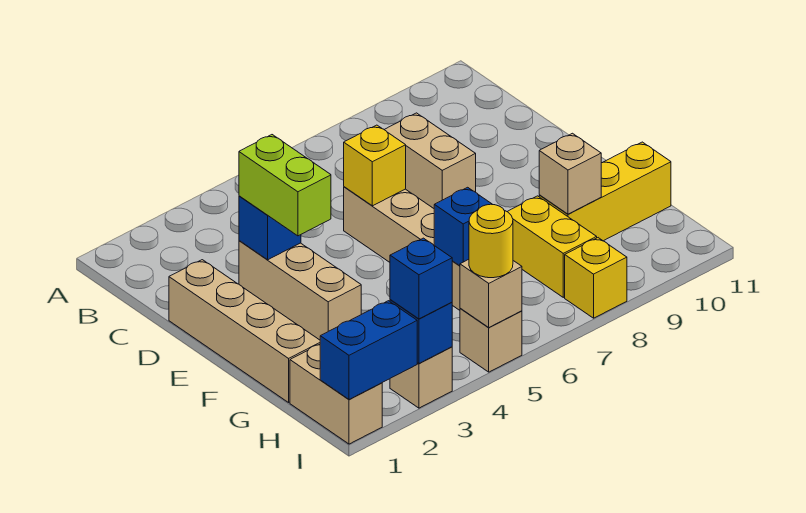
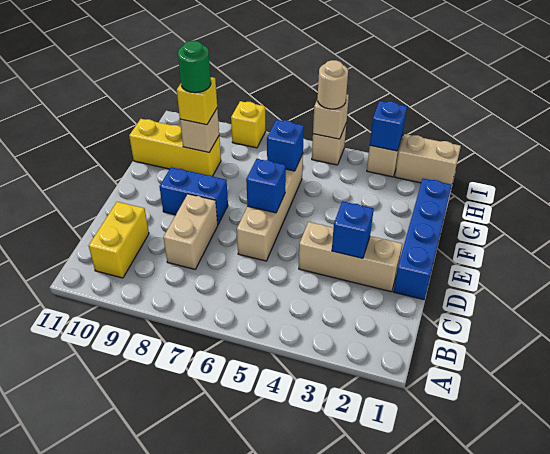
tan brick D1:G1 level 1 -> blue brick D1:G1 level 1
tan brick D3:F3 level 1 -> tan brick D2:D4 level 1
lime brick D3:E3 level 3 -> none
yellow brick D6 level 2 -> yellow brick G9 level 3
yellow brick G8:H8 level 1 -> yellow brick B10:C10 level 1
none -> green round brick G9 level 4
tan brick H1:I1 level 1 -> tan brick I1:I2 level 1
blue brick I1:I2 level 2 -> blue brick E8:E9 level 1
blue brick I3 level 3 -> blue brick E6 level 2
yellow round brick I5 level 3 -> tan round brick I5 level 3

